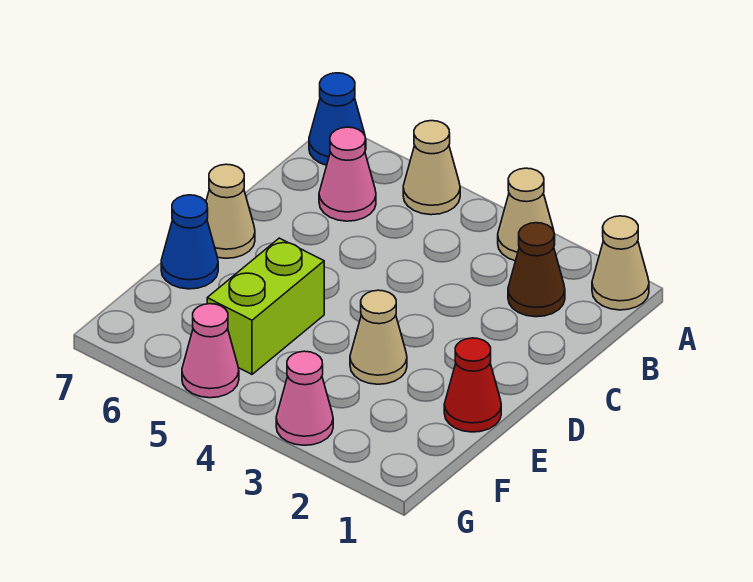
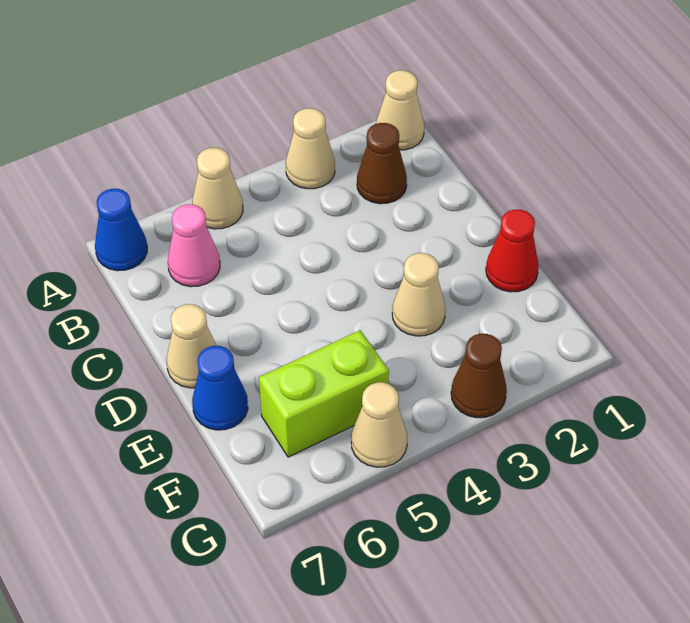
lime brick E5:F5 level 1 -> lime brick F5:F6 level 1
pink cone G3 level 1 -> brown cone G3 level 1
pink cone G5 level 1 -> tan cone G5 level 1

